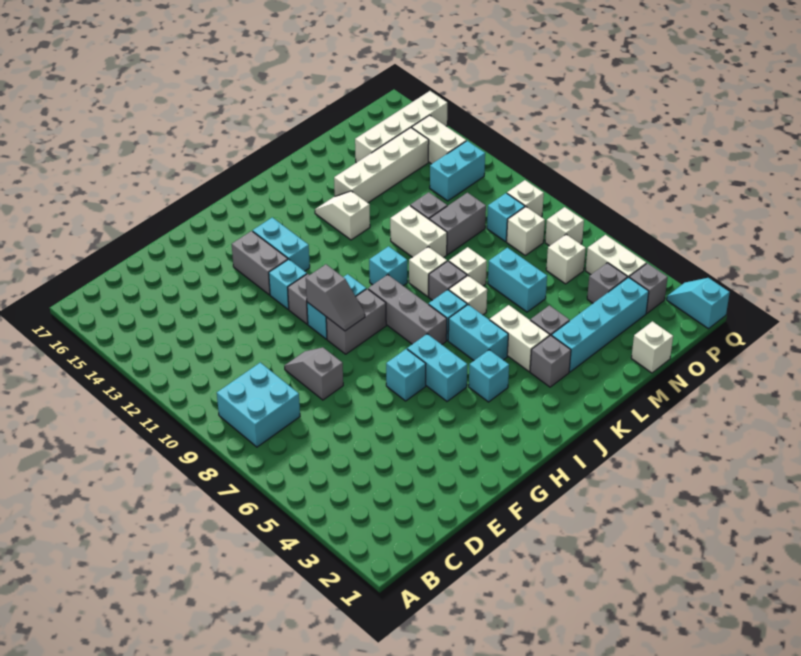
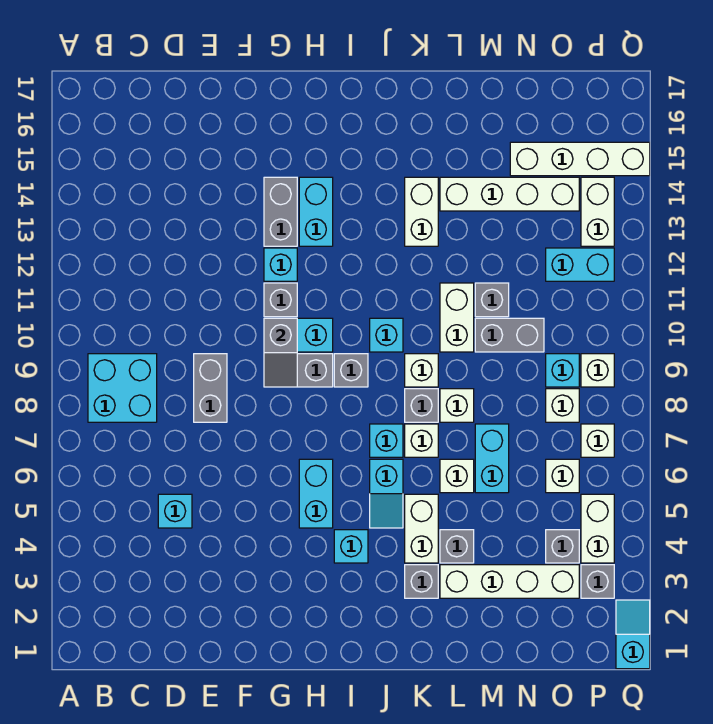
grey slope E8:E9 level 1 top 8 -> grey brick E8:E9 level 1
cyan brick G6 level 1 -> cyan brick D5 level 1
grey brick I7:I9 level 1 -> grey brick I9 level 1
cyan brick J5:J6 level 1 -> cyan slope J5:J6 level 1 top 6
white slope K13:K14 level 1 top 13 -> white brick K13:K14 level 1
cyan brick L3:O3 level 1 -> white brick L3:O3 level 1
white brick N1 level 1 -> white brick L6 level 1

